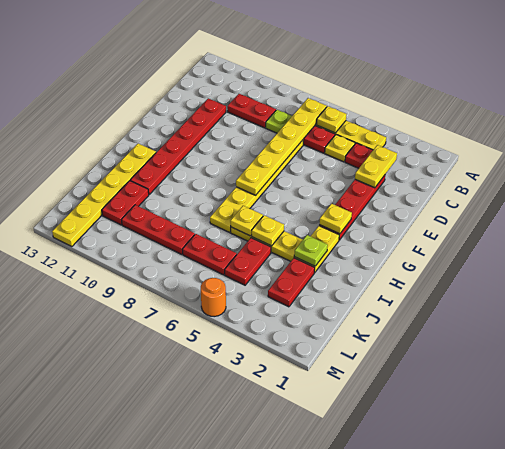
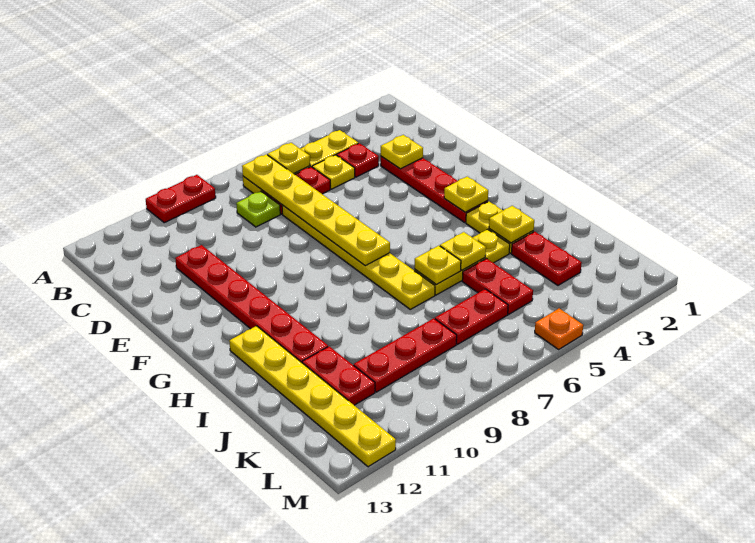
yellow plate C3:D3 level 2 -> yellow plate D3 level 2
red plate C9:C10 level 1 -> red plate A9:A10 level 1
lime plate I3 level 2 -> yellow plate I3 level 2
orange round brick M5 level 1 -> orange plate M5 level 1

